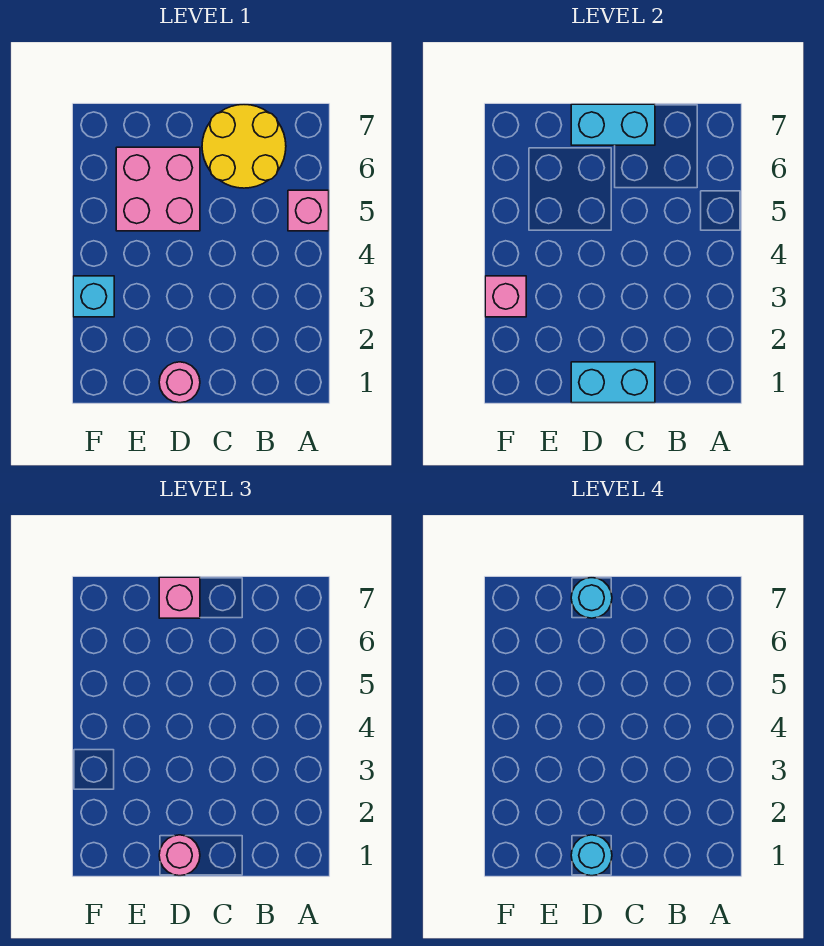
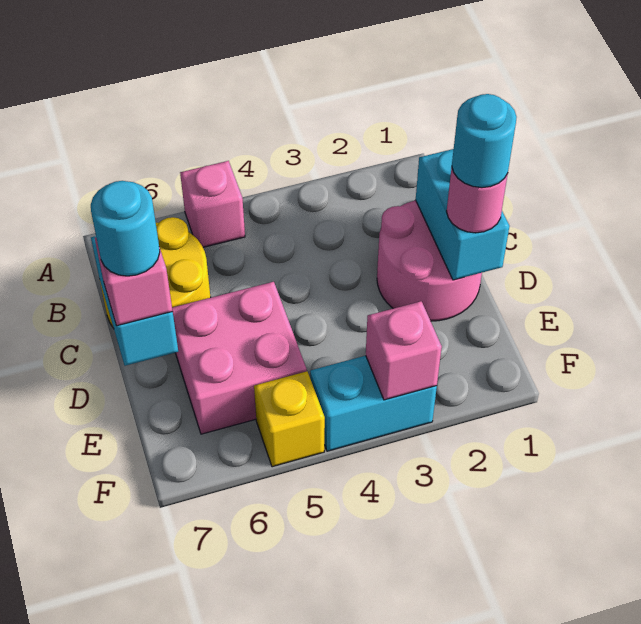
pink round brick D1 level 1 -> pink round brick C1:D2 level 1
cyan brick F3 level 1 -> cyan brick F3:F4 level 1
none -> yellow brick F5 level 1

